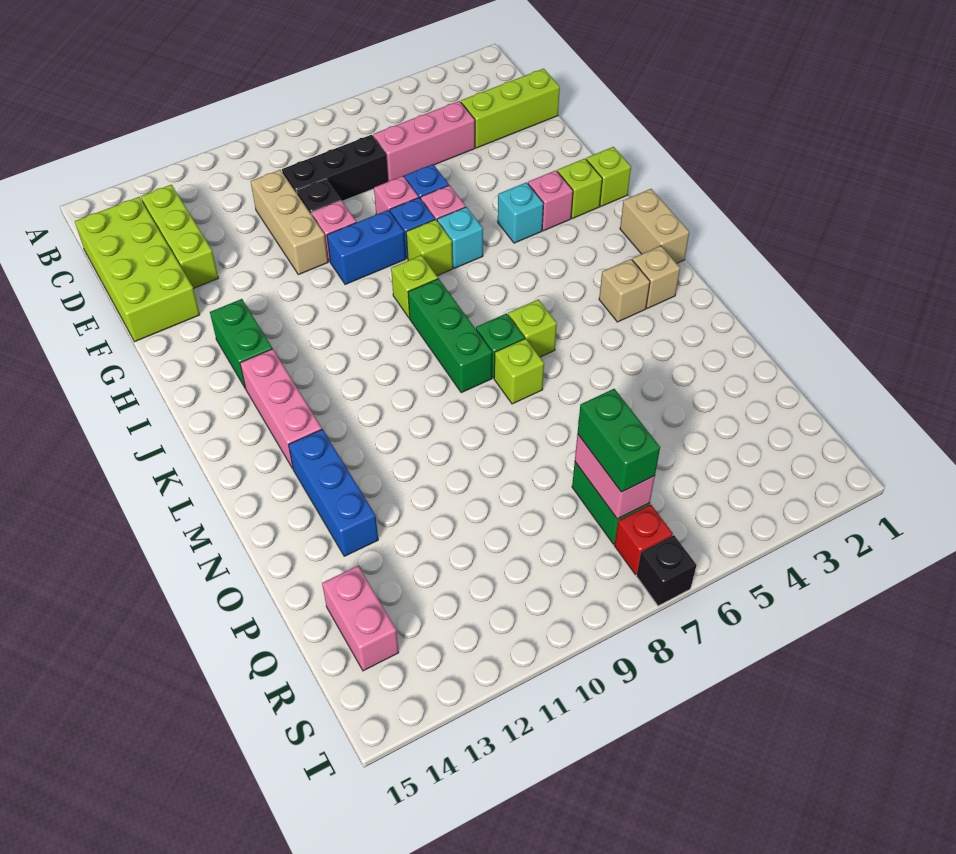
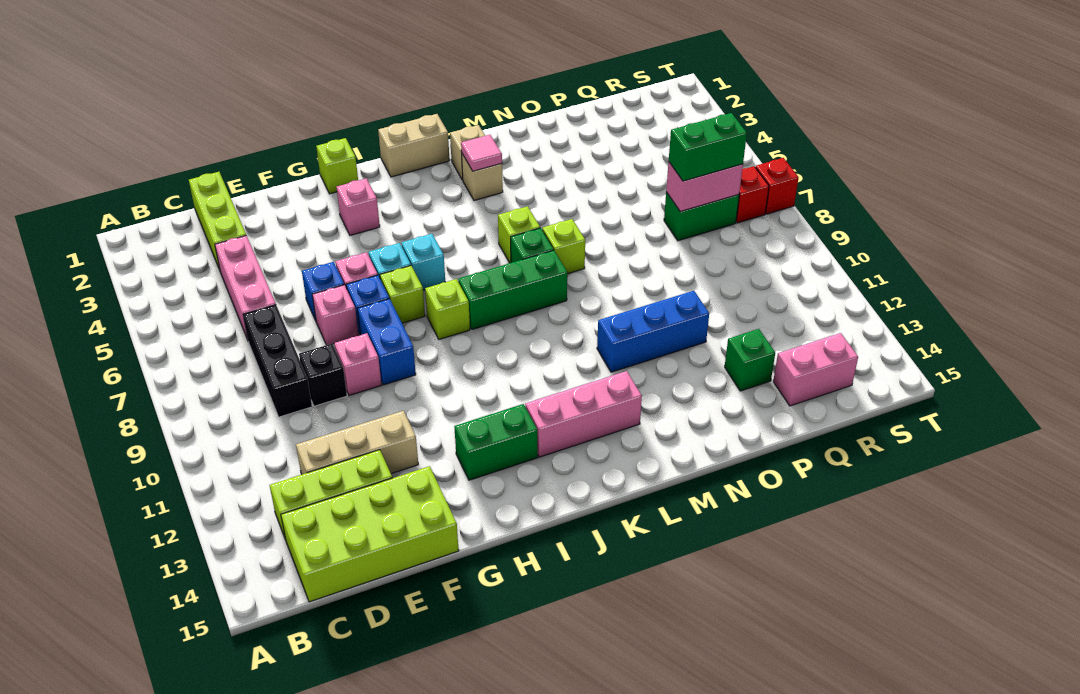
tan brick D10:F10 level 1 -> tan brick D12:F12 level 1
lime brick H2 level 1 -> none
cyan brick H4 level 1 -> cyan brick I6 level 1
none -> pink tile L3 level 2
blue brick M13:O13 level 1 -> blue brick M11:O11 level 1
none -> green brick P13 level 1
black brick T7 level 1 -> red brick T7 level 1

